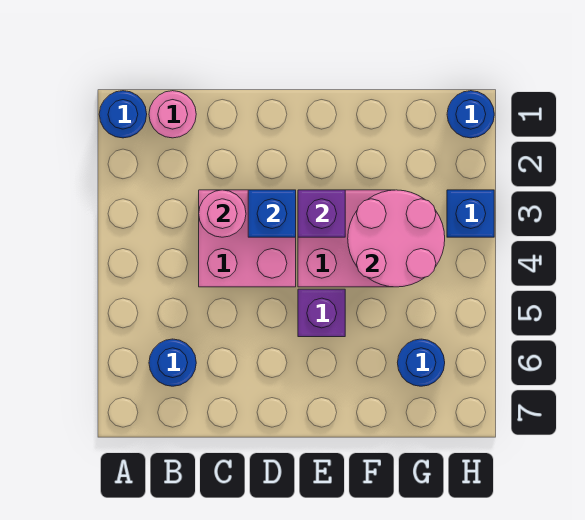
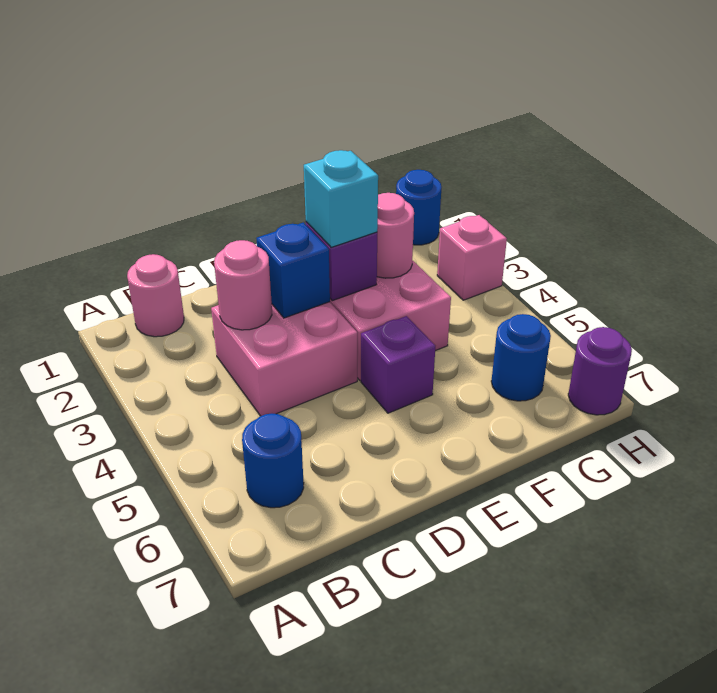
blue round brick A1 level 1 -> none
none -> cyan brick E3 level 3
pink round brick F3:G4 level 2 -> pink round brick F3 level 2
blue brick H3 level 1 -> pink brick H3 level 1
none -> purple round brick H7 level 1

